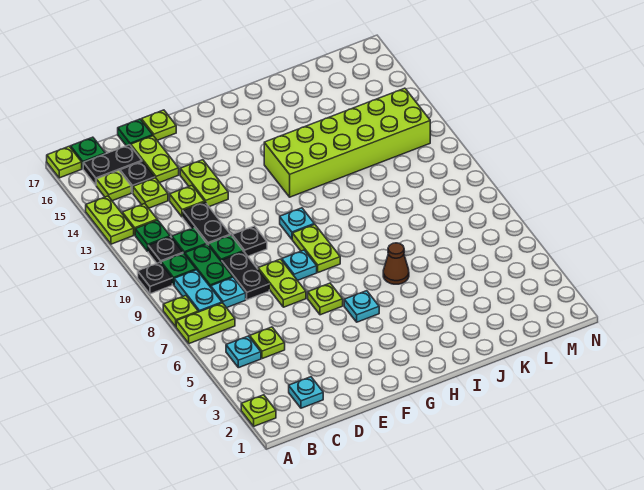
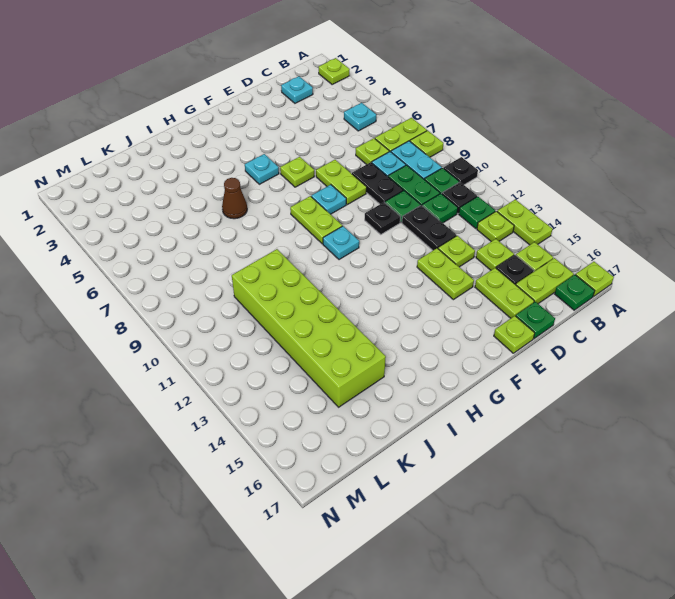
black plate B16:C16 level 1 -> lime plate B16:C16 level 1
lime plate C5 level 1 -> lime plate C7 level 1
lime brick H12:M13 level 1 -> lime brick J10:K15 level 1

